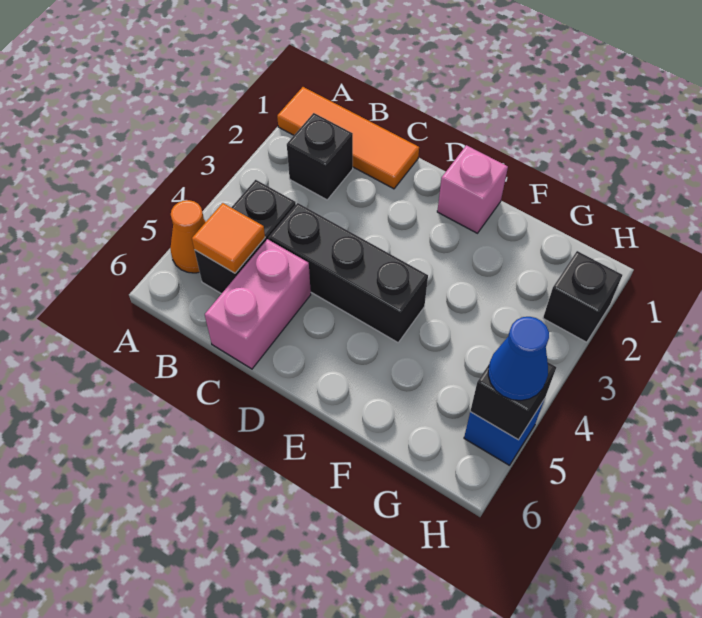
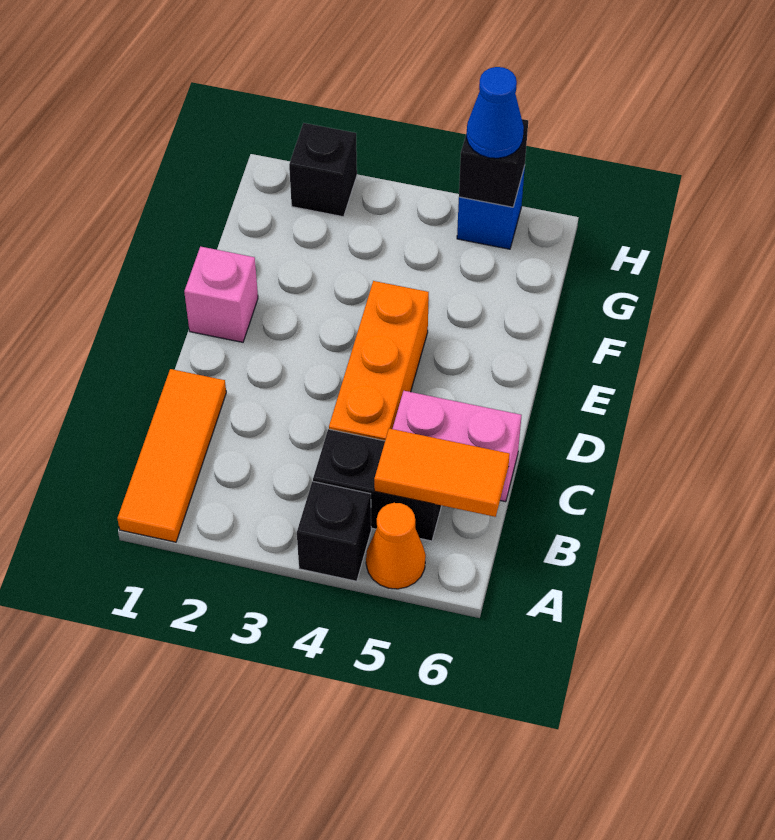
black brick B2 level 1 -> black brick A4 level 1
orange tile B5 level 2 -> orange tile B5:B6 level 2
black brick C4:E4 level 1 -> orange brick C4:E4 level 1

